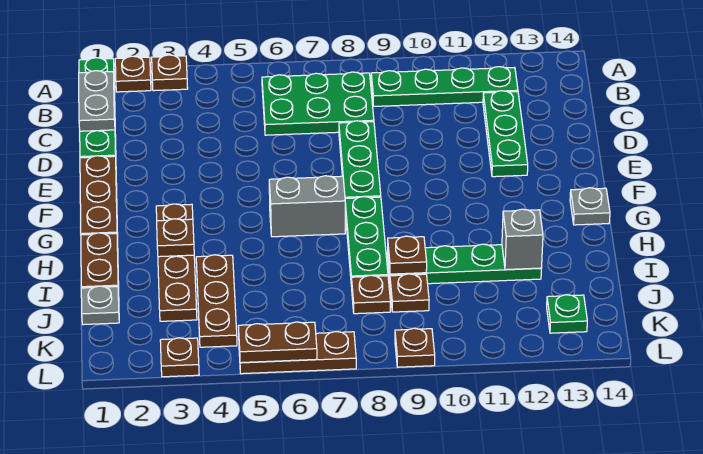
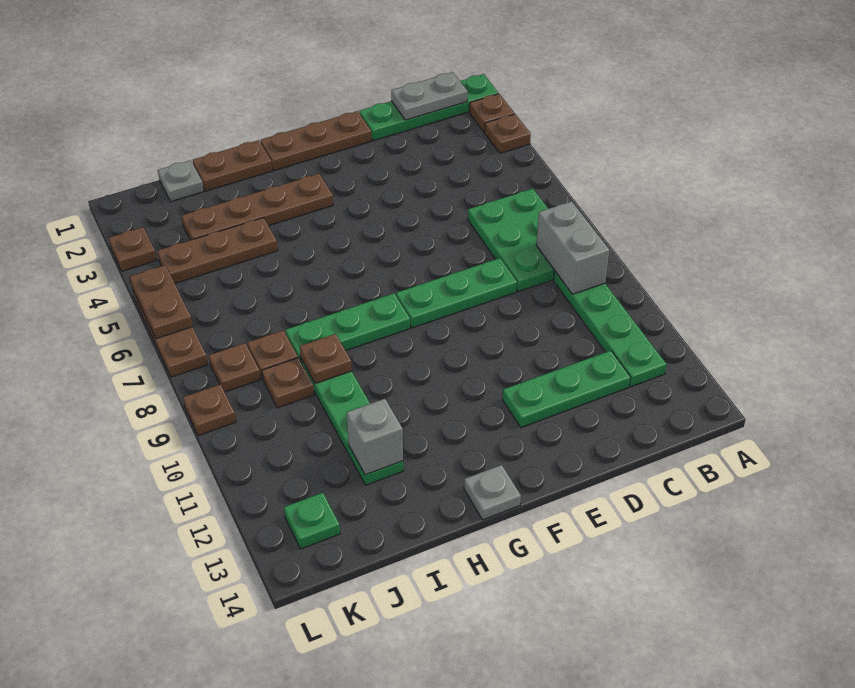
grey brick G6:G7 level 1 -> grey brick B8:B9 level 2
brown plate H3 level 2 -> brown plate K8 level 1

